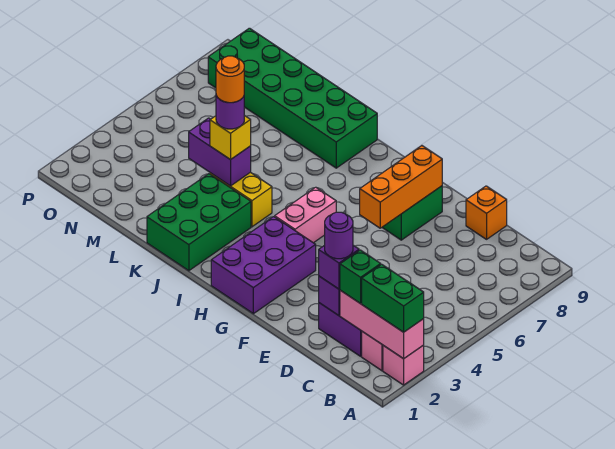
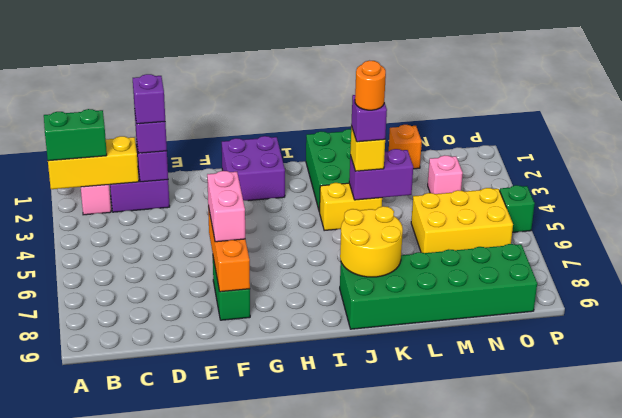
pink brick A2 level 1 -> pink brick N3 level 1
pink brick A2:C2 level 2 -> yellow brick A2:C2 level 2
green brick C2 level 3 -> green brick P5 level 1
purple round brick D2 level 4 -> purple brick D2 level 4
orange brick D9 level 1 -> orange brick M1 level 1
purple brick G1:H3 level 1 -> purple brick G1:H2 level 1
pink brick H4:H5 level 1 -> pink brick F6:F7 level 3
none -> yellow round brick J7:K8 level 2
purple round brick K4 level 4 -> purple brick K4 level 4
none -> yellow brick M5:O6 level 1

